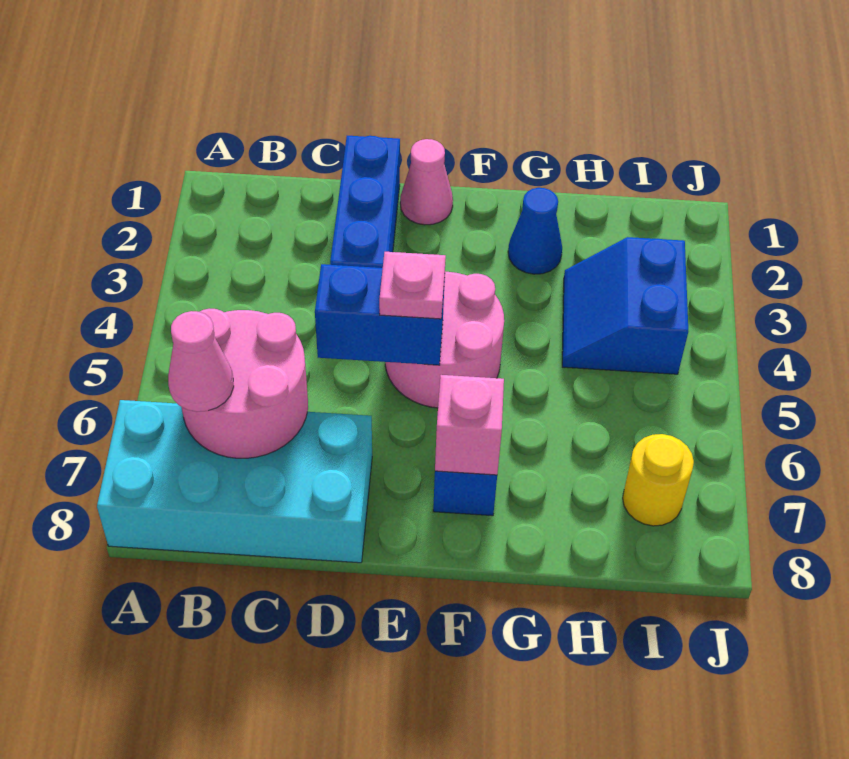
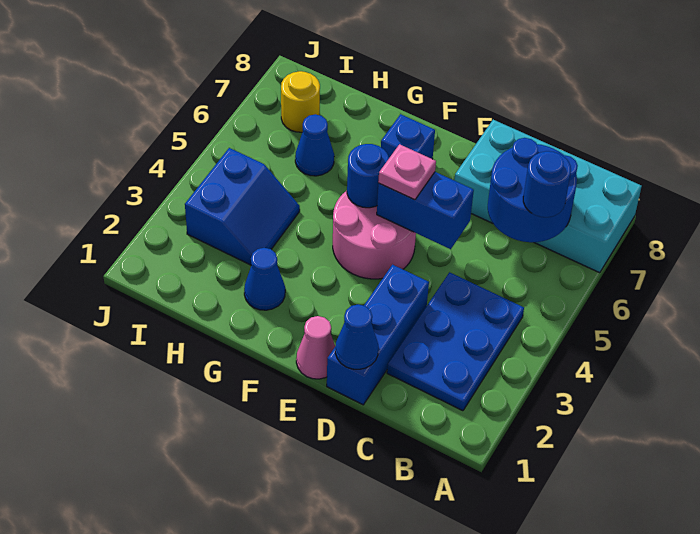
none -> blue plate B2:C4 level 1
pink round brick B6:C7 level 2 -> blue round brick B6:C7 level 2
none -> blue round brick B6 level 3
pink cone B7 level 3 -> none
none -> blue cone D1 level 2
none -> blue round brick F5 level 2
pink brick F7 level 2 -> none
none -> blue cone H6 level 1

